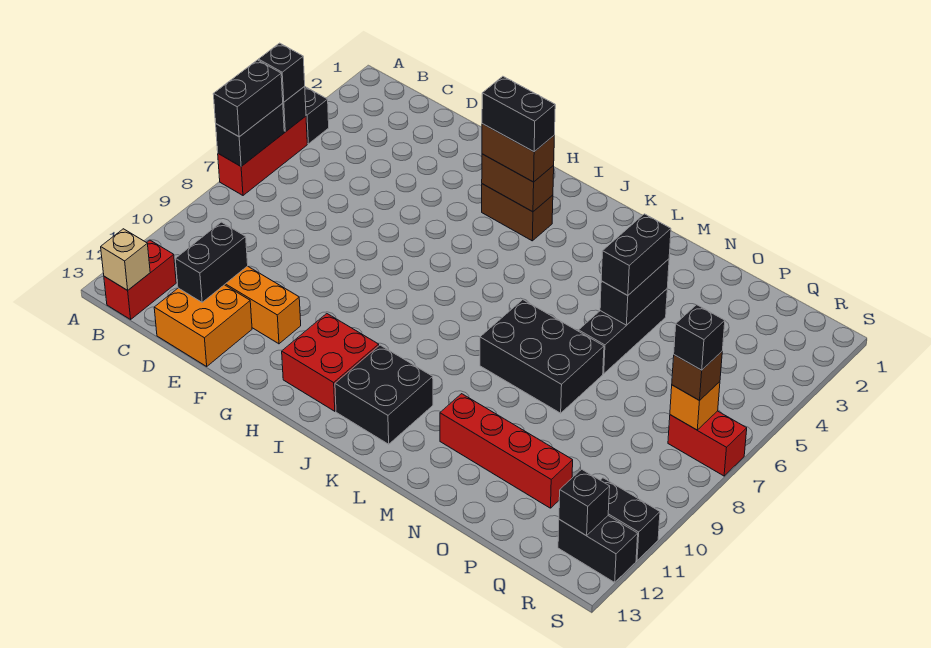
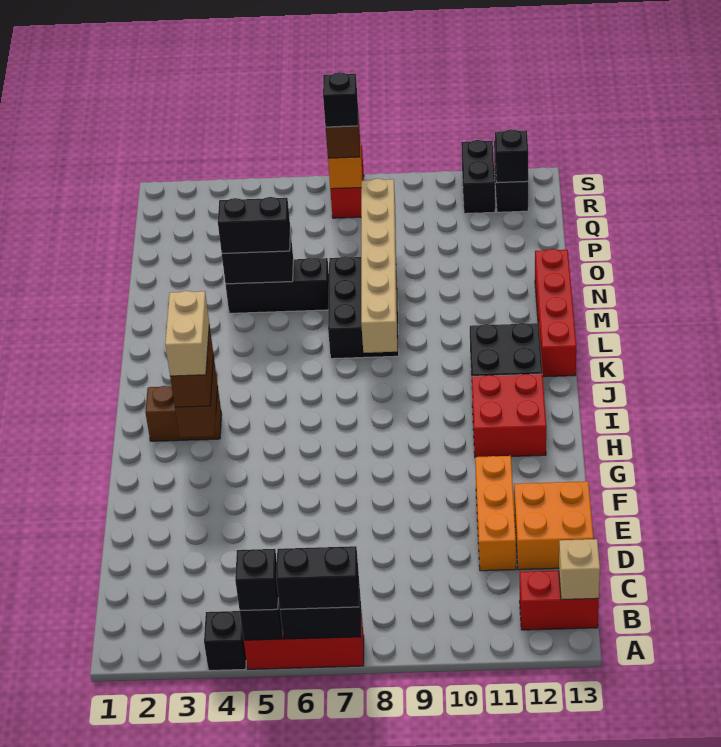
black brick D11:D12 level 2 -> none
brown brick H3:I3 level 1 -> brown brick I2:I3 level 1
black brick H3:I3 level 4 -> tan brick H3:I3 level 4
none -> tan brick K8:P8 level 2
red brick M11:P11 level 1 -> red brick K13:N13 level 1

